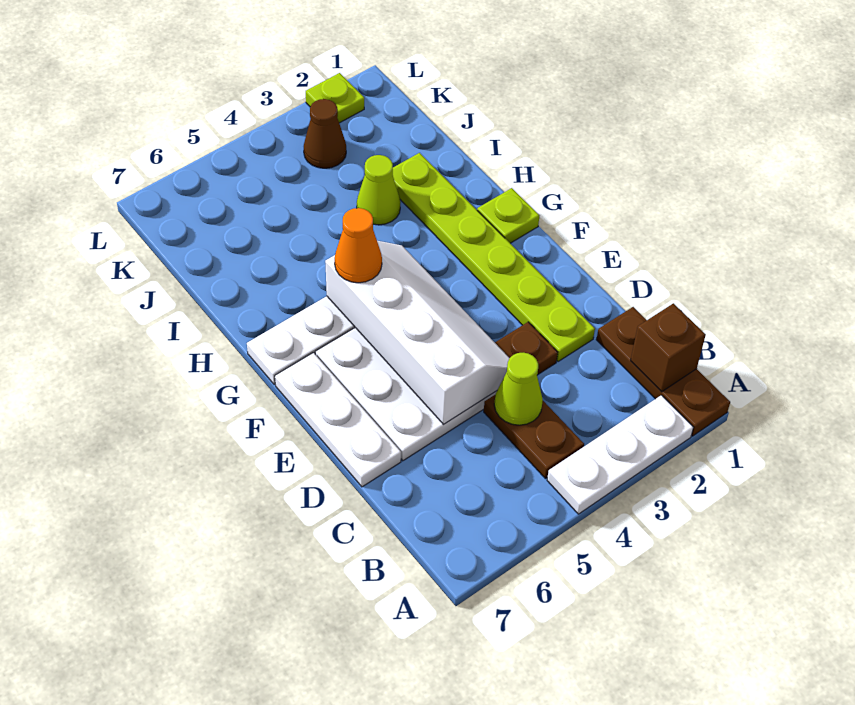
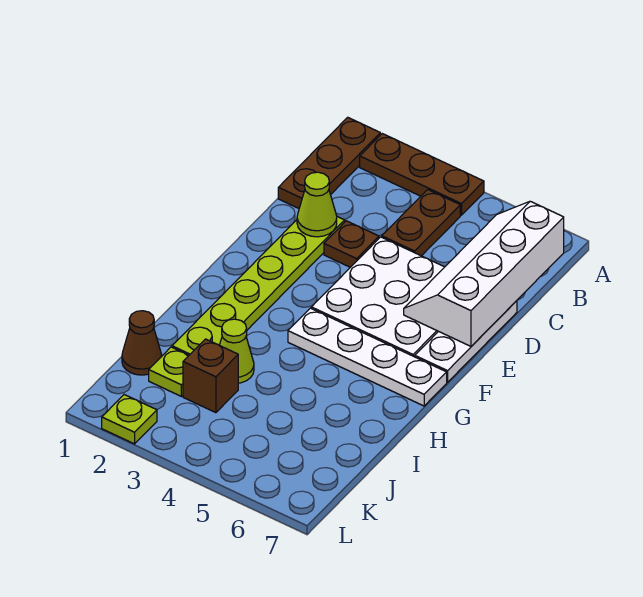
white plate A2:A4 level 1 -> brown plate A2:A4 level 1
brown brick B1 level 2 -> brown brick J3 level 1
lime cone C4 level 2 -> lime cone D2 level 2
white slope D4:G5 level 2 top 5 -> white slope B6:E7 level 2 top 7
lime plate G1 level 1 -> lime plate J2 level 1
orange cone G5 level 3 -> none
brown cone K3 level 1 -> brown cone J1 level 1

